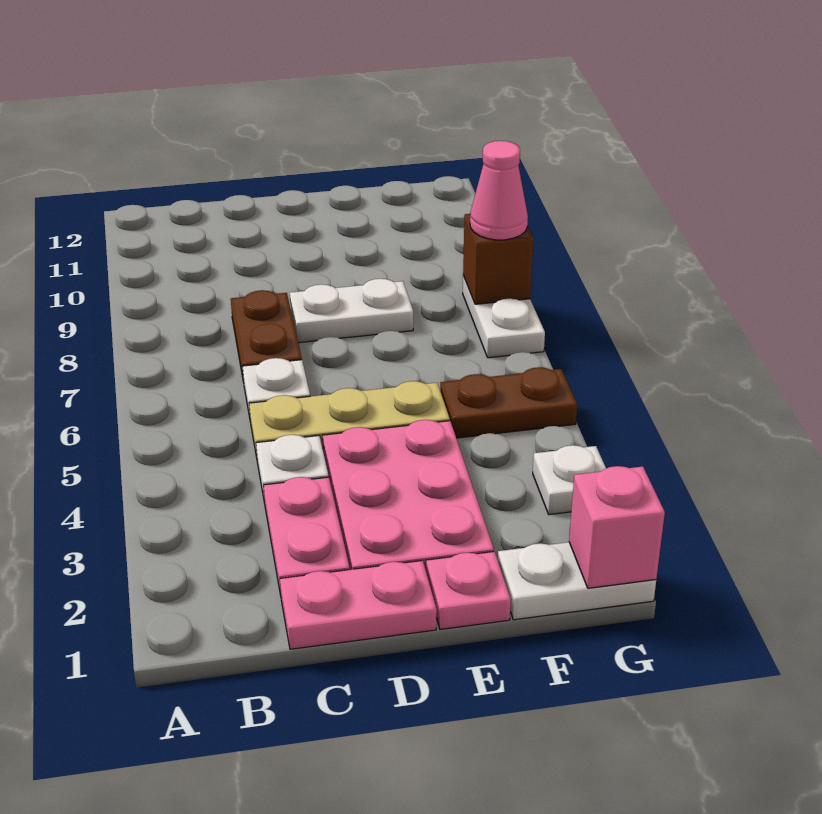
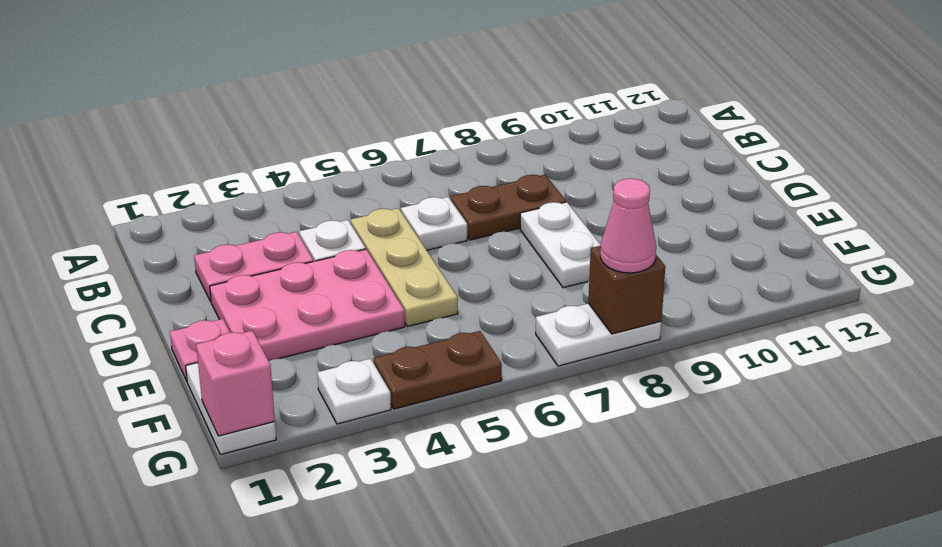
pink plate C1:D1 level 1 -> none
brown plate F5:G5 level 1 -> brown plate G4:G5 level 1

